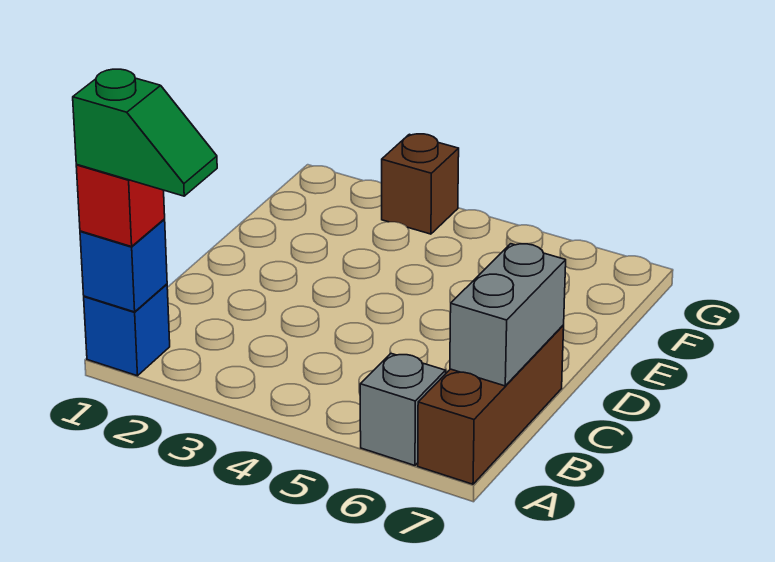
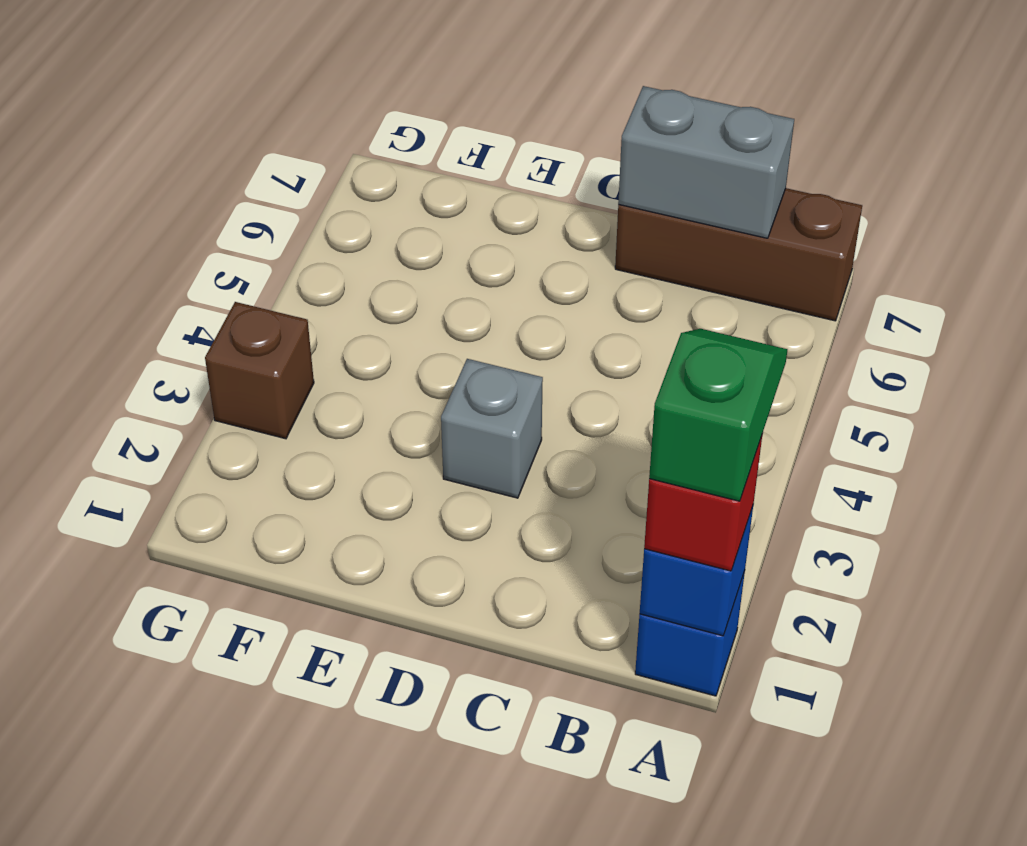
grey brick A6 level 1 -> grey brick D3 level 1

